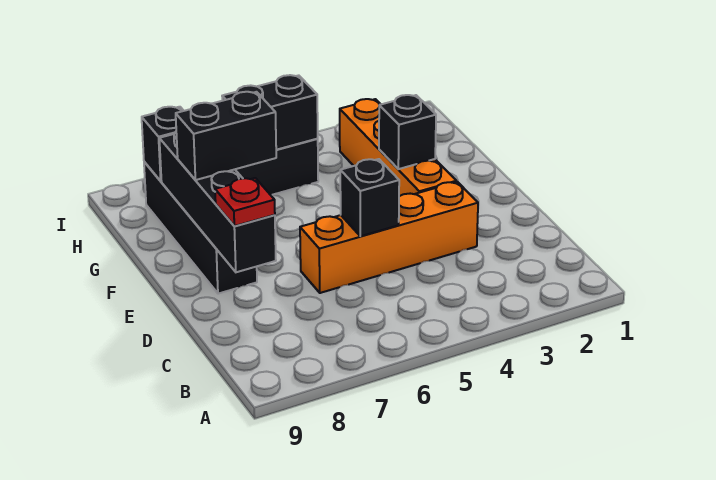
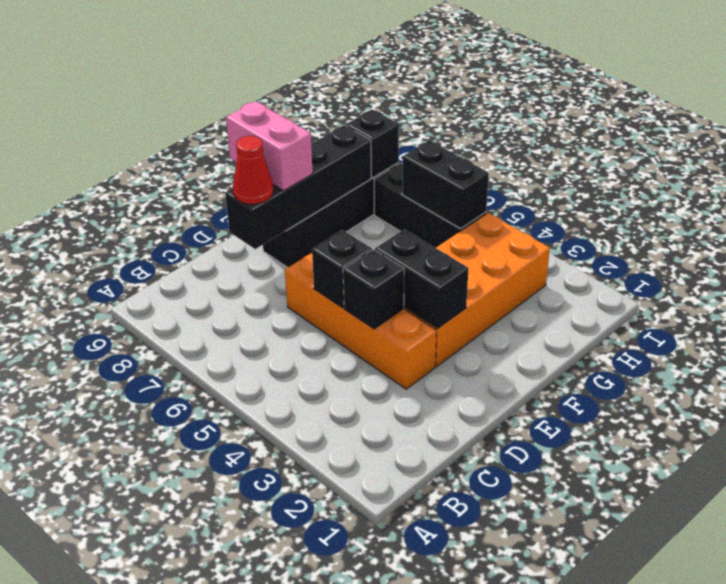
red plate D8 level 3 -> red cone D8 level 3
orange brick E3:H3 level 1 -> orange brick E3:H4 level 1
none -> pink brick E8:E9 level 3
black brick F3 level 2 -> black brick D4 level 2
black brick F7:F8 level 3 -> black brick E3:E4 level 2

